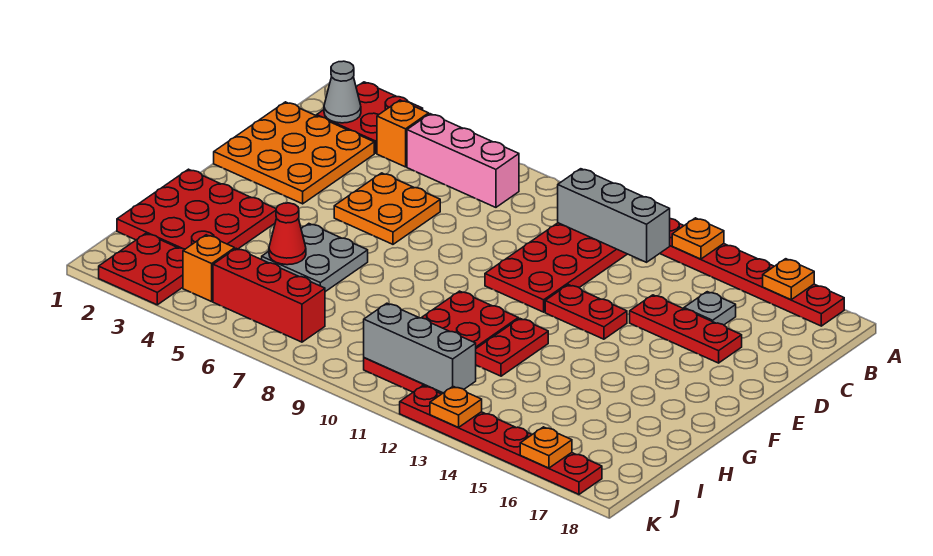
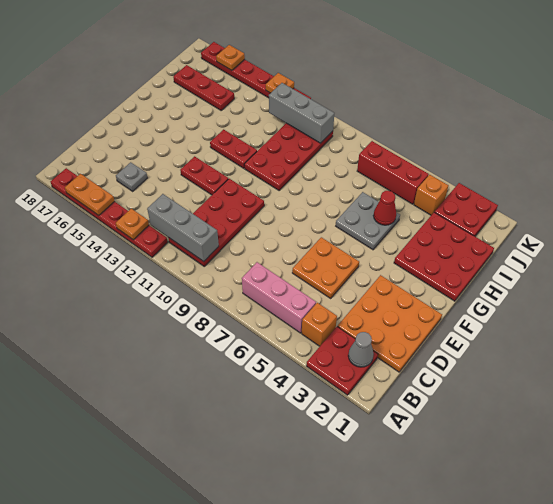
orange plate A16 level 2 -> orange plate A15:A16 level 2
red plate D14:D16 level 1 -> red plate I15:I17 level 1
red plate G12:H12 level 1 -> red plate G12:G13 level 1

